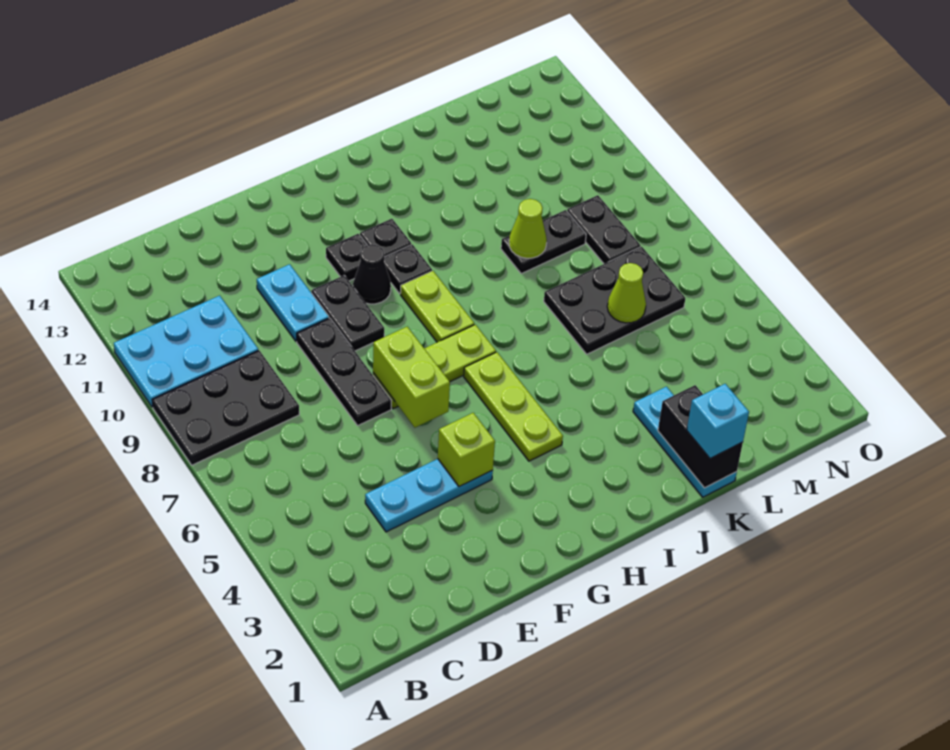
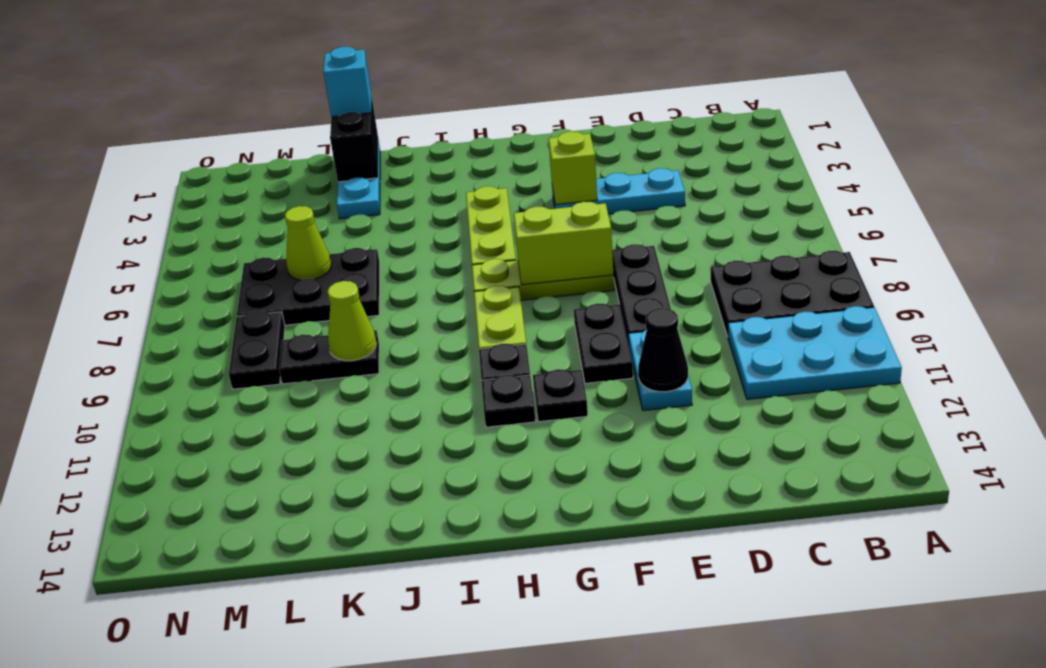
lime brick F6:F7 level 2 -> lime brick F7:G7 level 2
black cone G10 level 1 -> black cone E11 level 2

